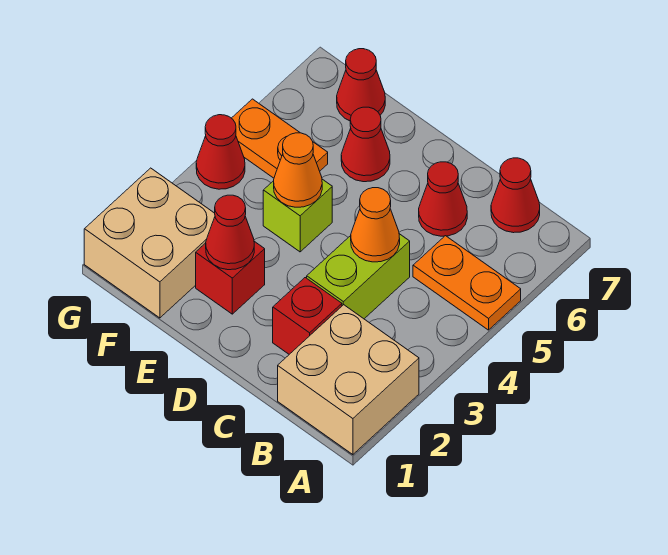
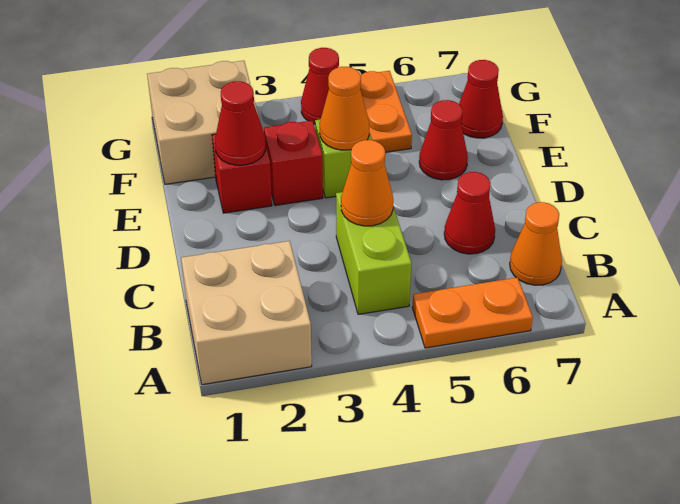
orange plate A5:B5 level 1 -> orange plate A5:A6 level 1
red cone B7 level 1 -> orange cone B7 level 1
red brick C2 level 1 -> red brick E3 level 1
lime brick C3:C4 level 1 -> lime brick B4:C4 level 1

